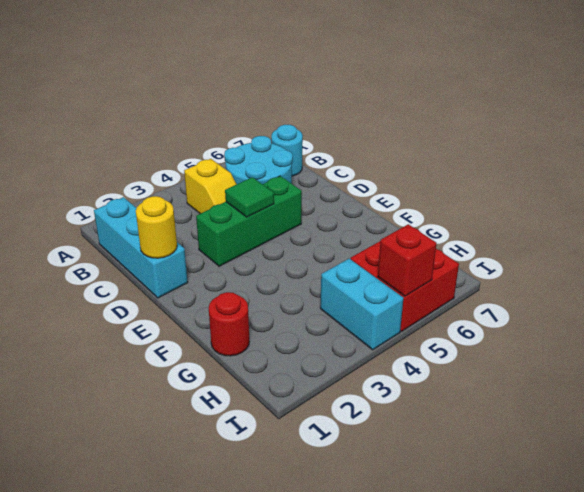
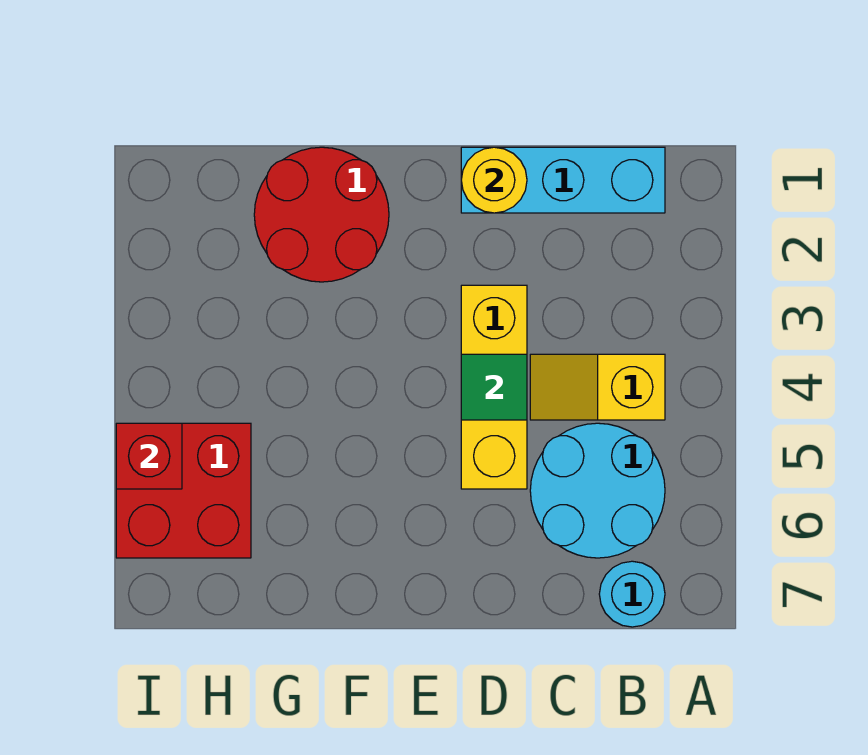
green brick D3:D5 level 1 -> yellow brick D3:D5 level 1
red round brick G1 level 1 -> red round brick F1:G2 level 1
cyan brick H4:I4 level 1 -> none

